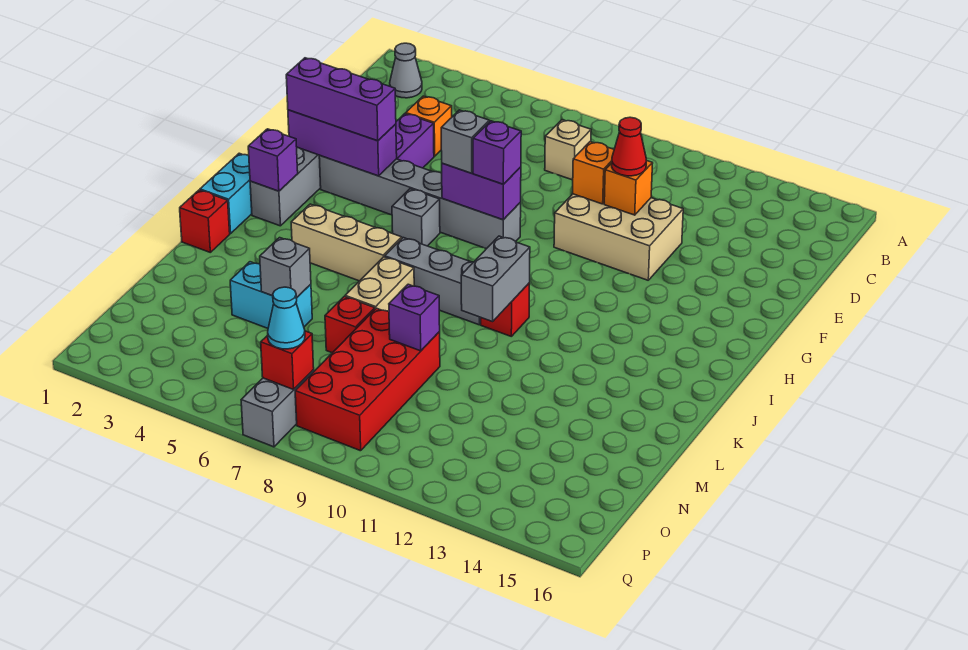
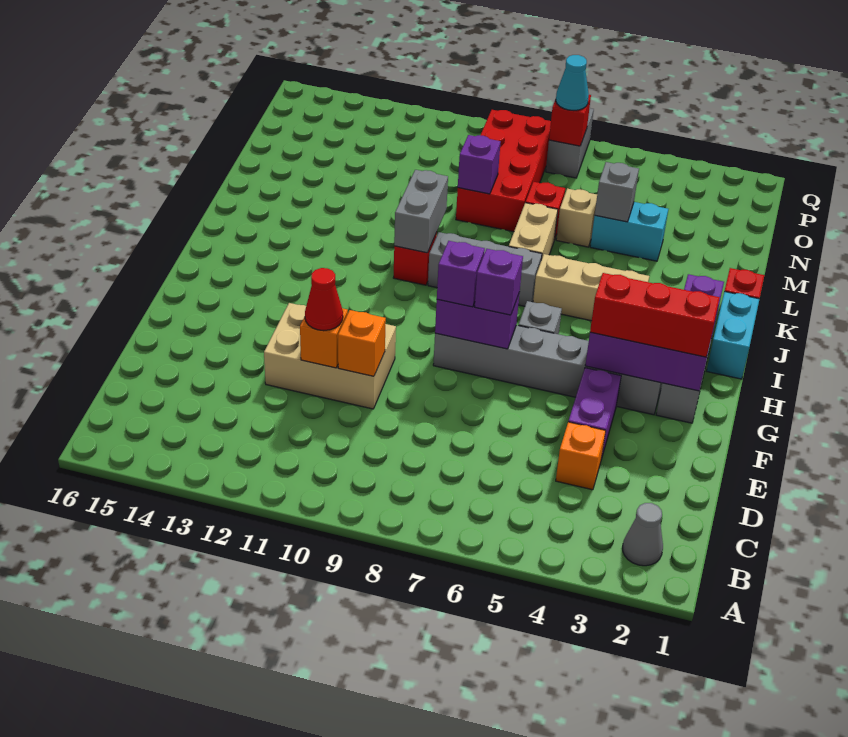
tan brick C8 level 1 -> tan brick M6 level 1
purple brick G2:G4 level 3 -> red brick G2:G4 level 3
grey brick G7 level 3 -> purple brick G7 level 3

